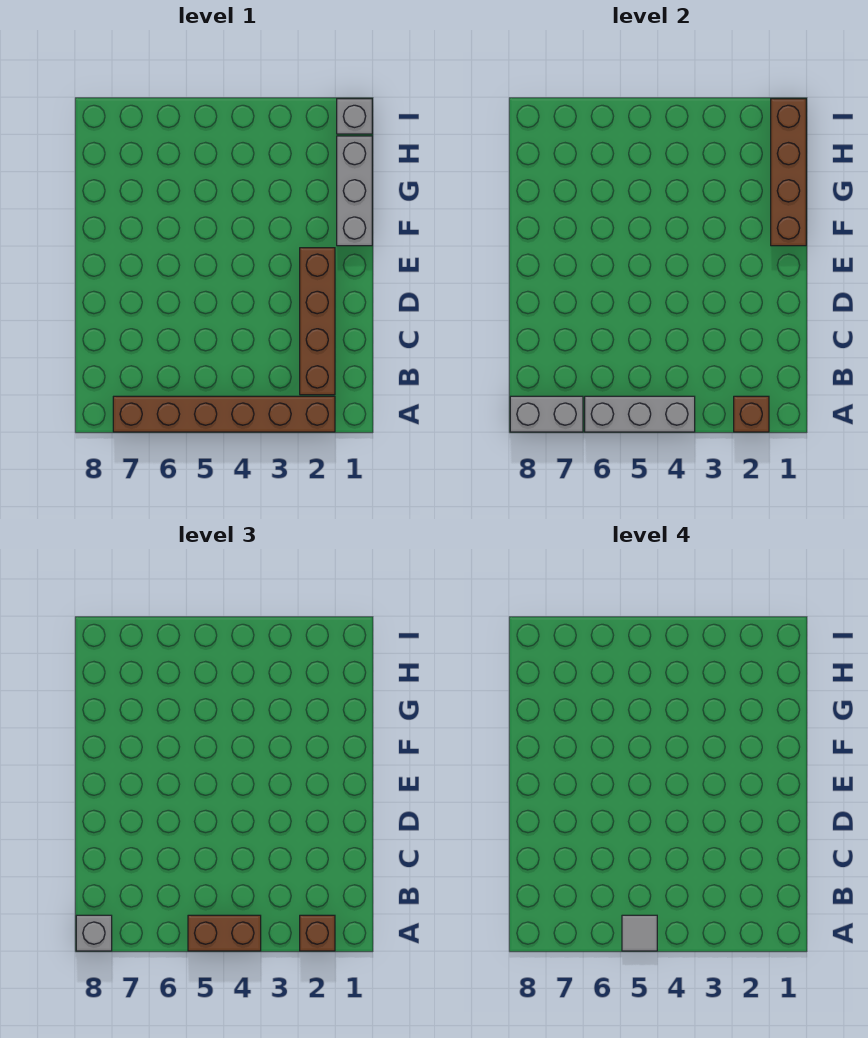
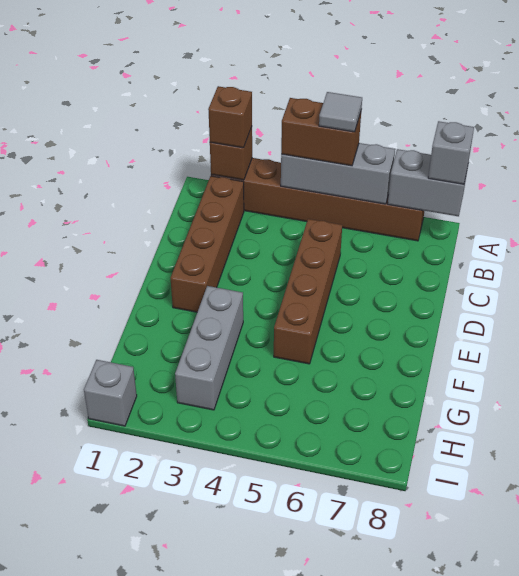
grey brick F1:H1 level 1 -> grey brick F3:H3 level 1
brown brick F1:I1 level 2 -> brown brick C5:F5 level 1

